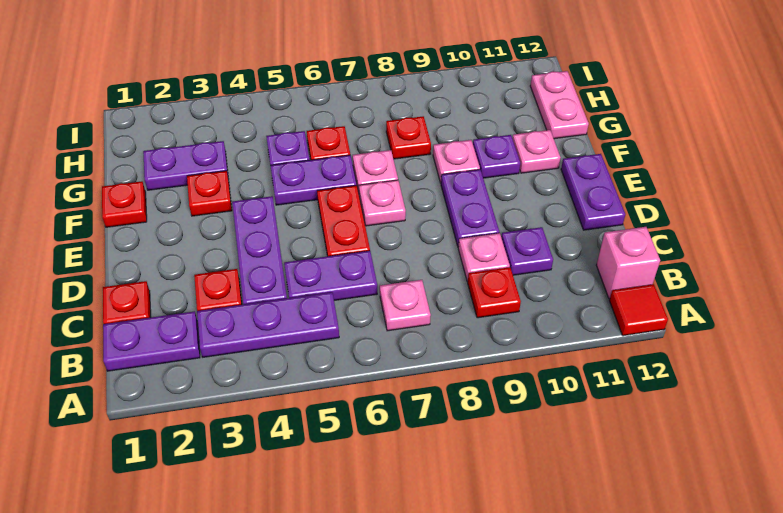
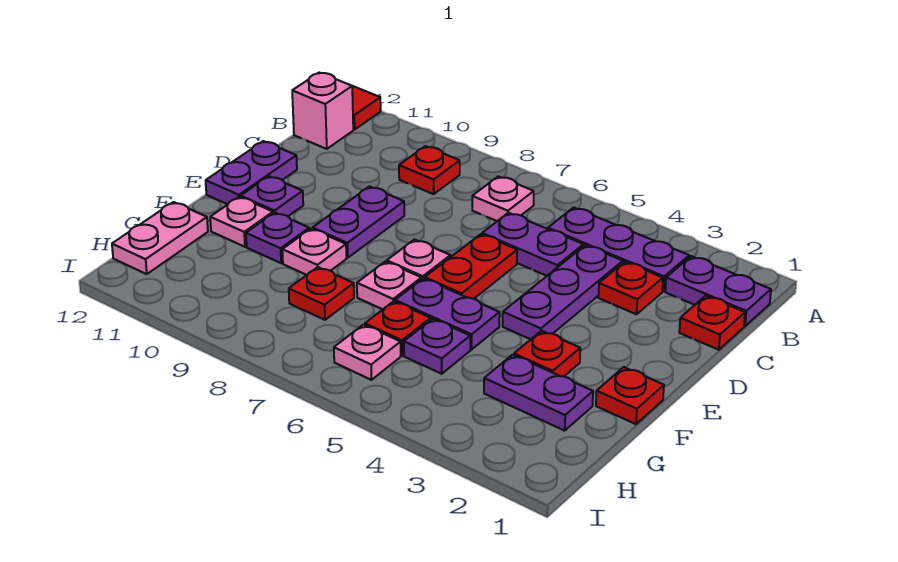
pink plate C9 level 1 -> pink plate H6 level 1
purple plate C10 level 1 -> purple plate E11 level 1

